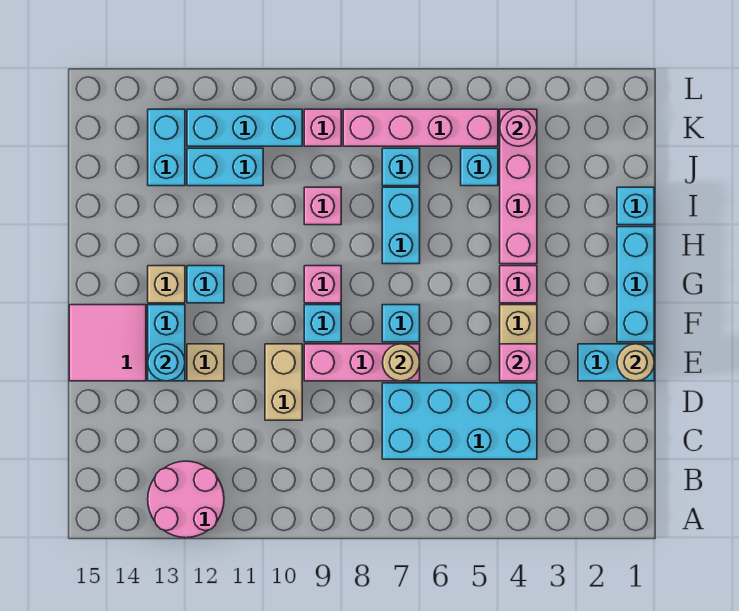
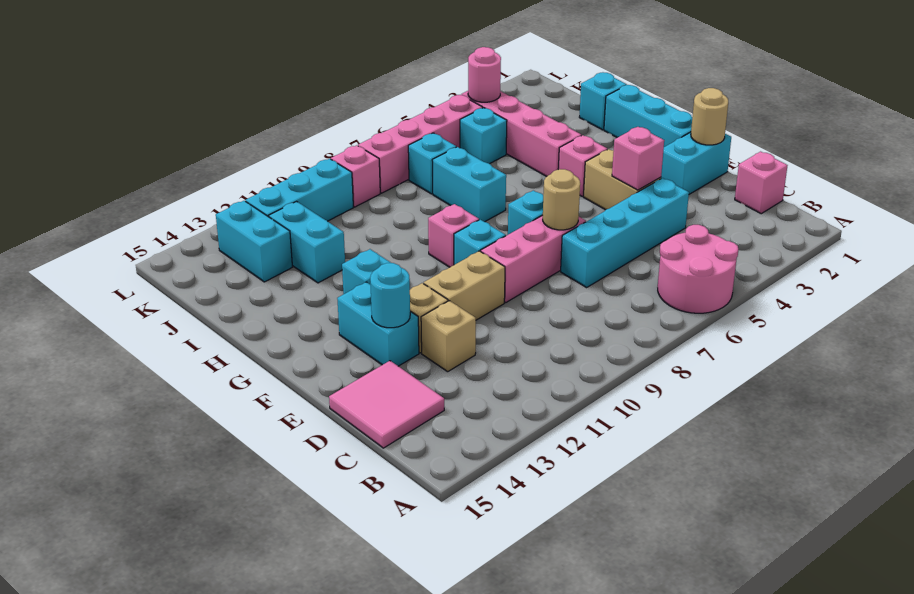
pink round brick A12:B13 level 1 -> pink round brick A5:B6 level 1
cyan brick C4:D7 level 1 -> cyan brick D4:D7 level 1
tan brick D10:E10 level 1 -> tan brick E10:E11 level 1
pink tile E14:F15 level 1 -> pink tile C14:D15 level 1
tan brick G13 level 1 -> tan brick D12 level 1
pink brick I9 level 1 -> pink brick C1 level 1
cyan brick J11:J12 level 1 -> cyan brick I12:J12 level 1

